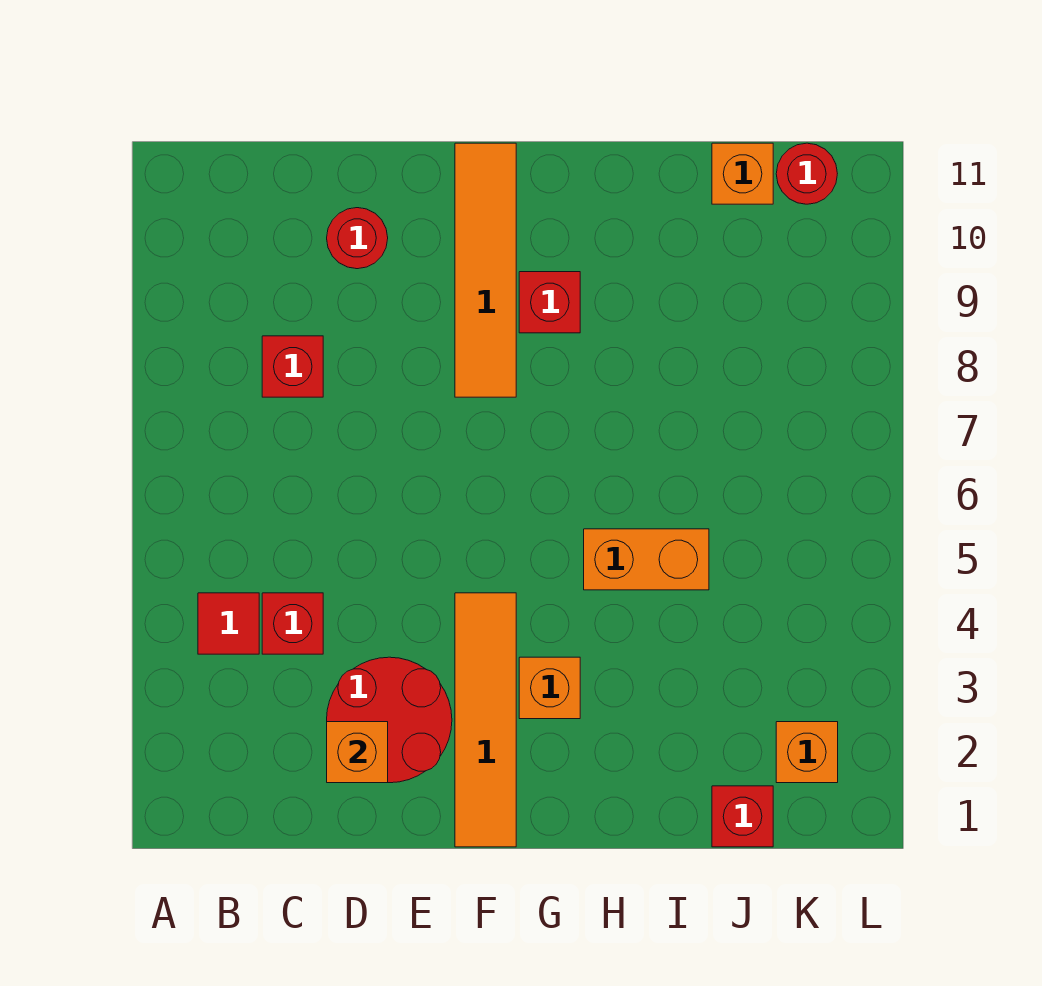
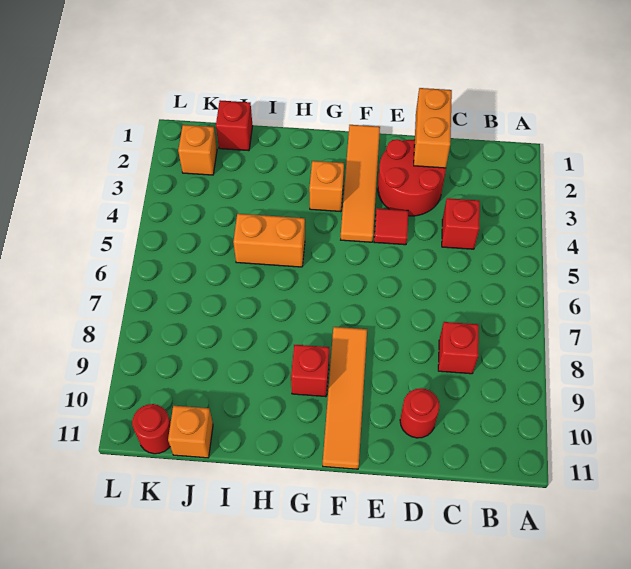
red tile B4 level 1 -> red tile E4 level 1
orange brick D2 level 2 -> orange brick D1:D2 level 2

